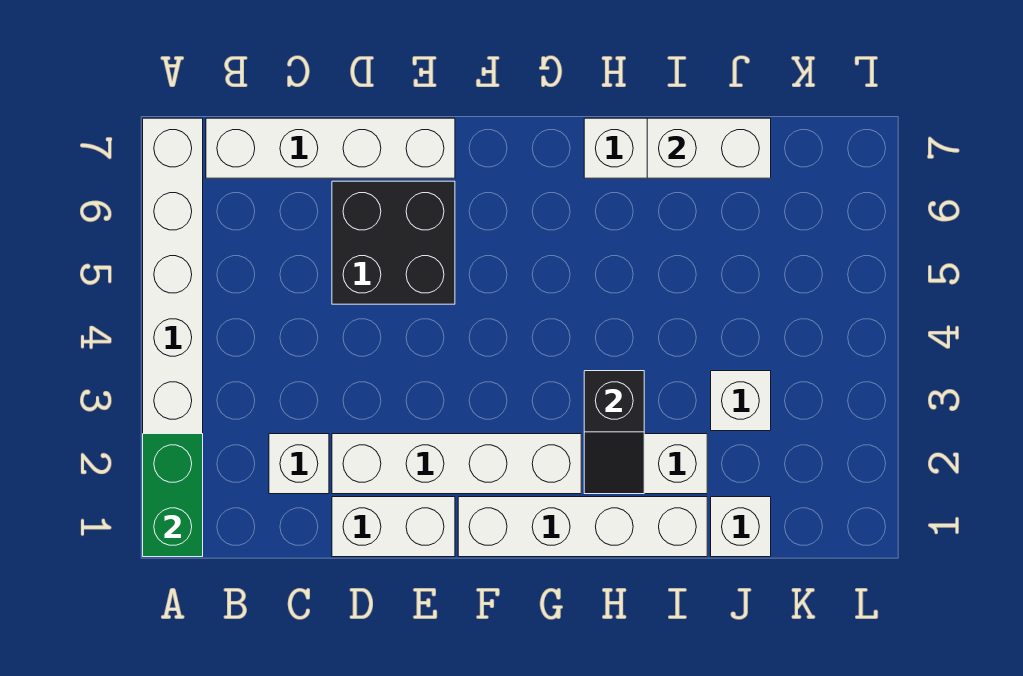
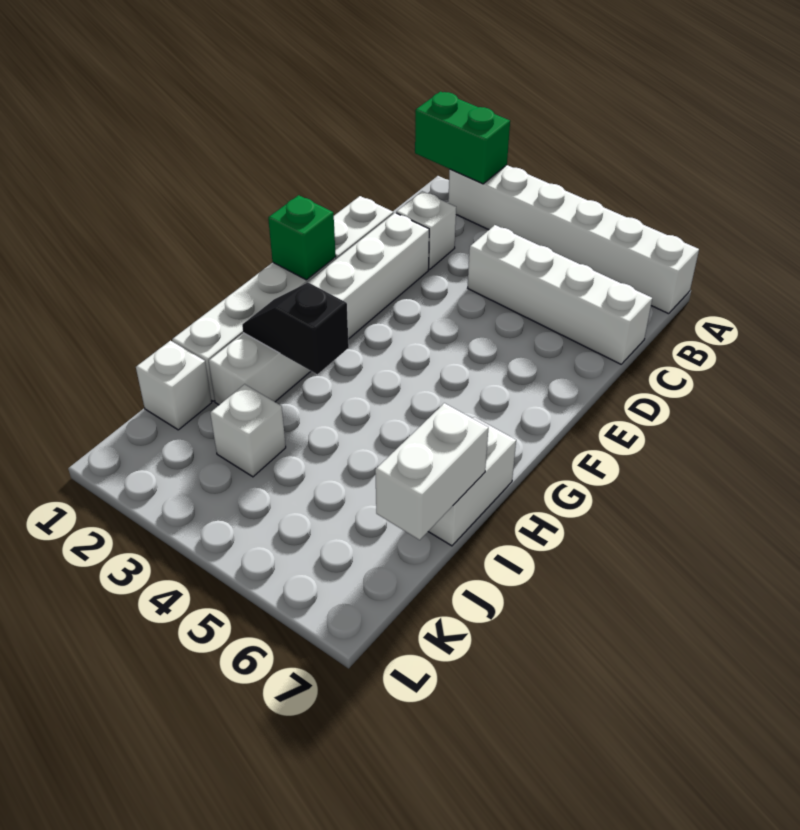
white brick B7:E7 level 1 -> white brick C4:C7 level 1
black brick D5:E6 level 1 -> none
none -> green brick F1 level 2

